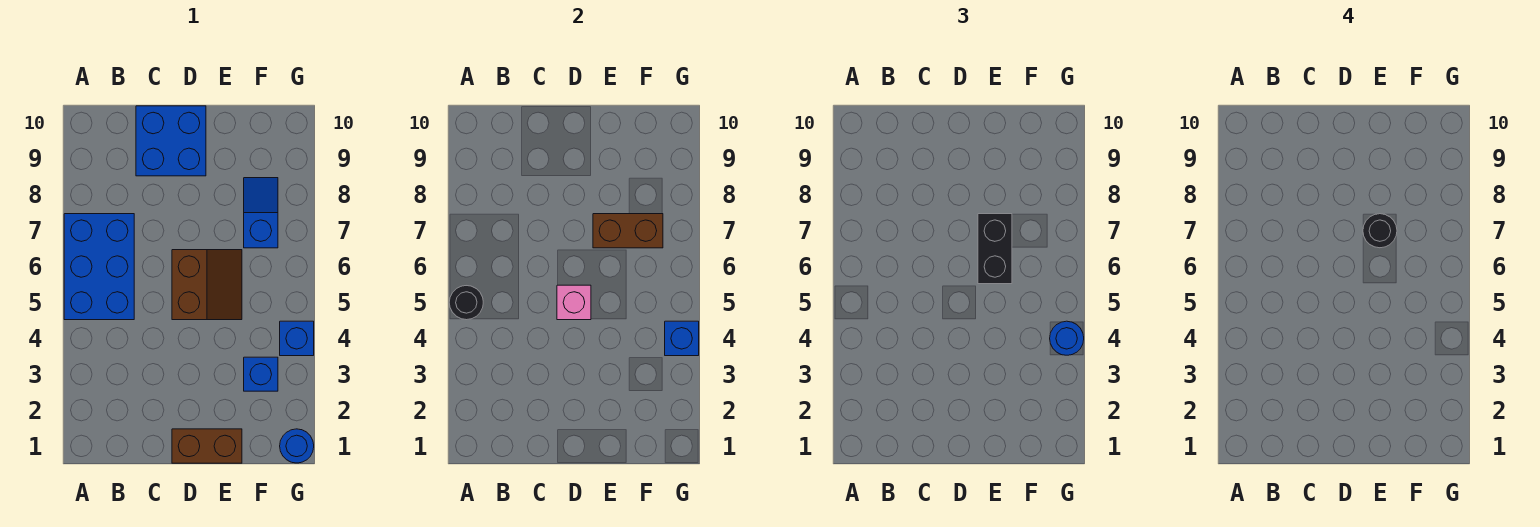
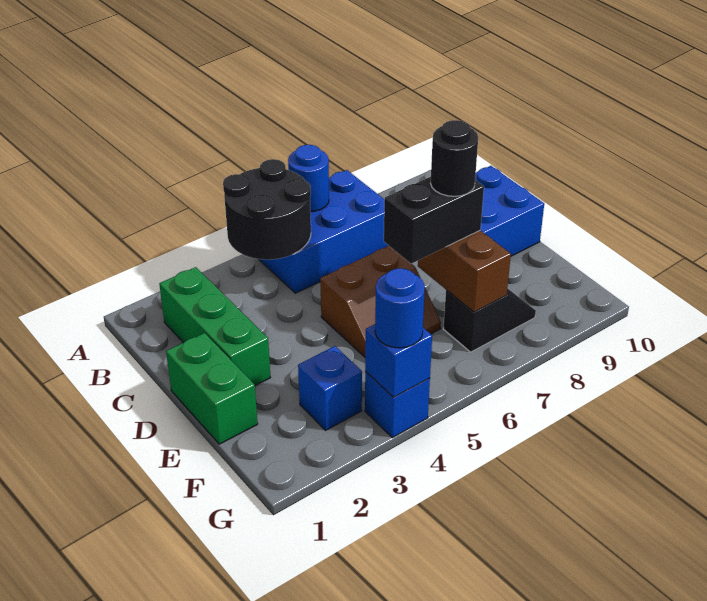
black round brick A5 level 2 -> black round brick A4:B5 level 2
none -> green brick B2:D2 level 1
brown brick D1:E1 level 1 -> green brick D1:E1 level 1
pink brick D5 level 2 -> none
blue slope F7:F8 level 1 top 7 -> black slope F7:F8 level 1 top 7
blue round brick G1 level 1 -> blue round brick A6 level 2

